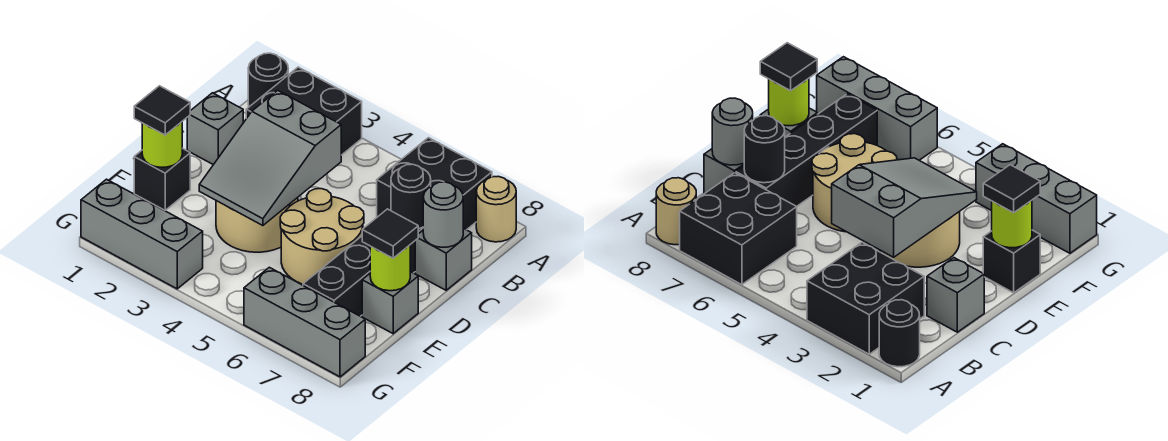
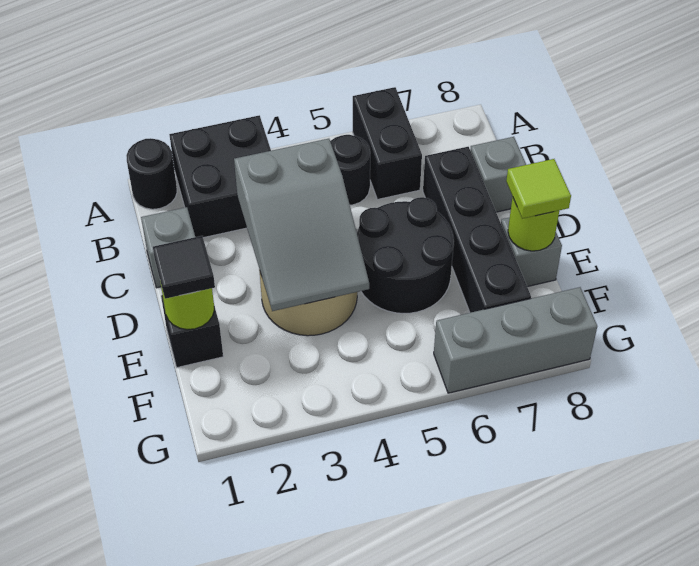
black brick A6:B7 level 1 -> black brick A6:B6 level 1
tan round brick A8 level 1 -> none
black round brick C7 level 2 -> black round brick B5 level 1
grey round brick C8 level 2 -> none
tan round brick D5:E6 level 1 -> black round brick D5:E6 level 1
black tile E8 level 3 -> lime tile E8 level 3
grey brick G1:G3 level 1 -> none

